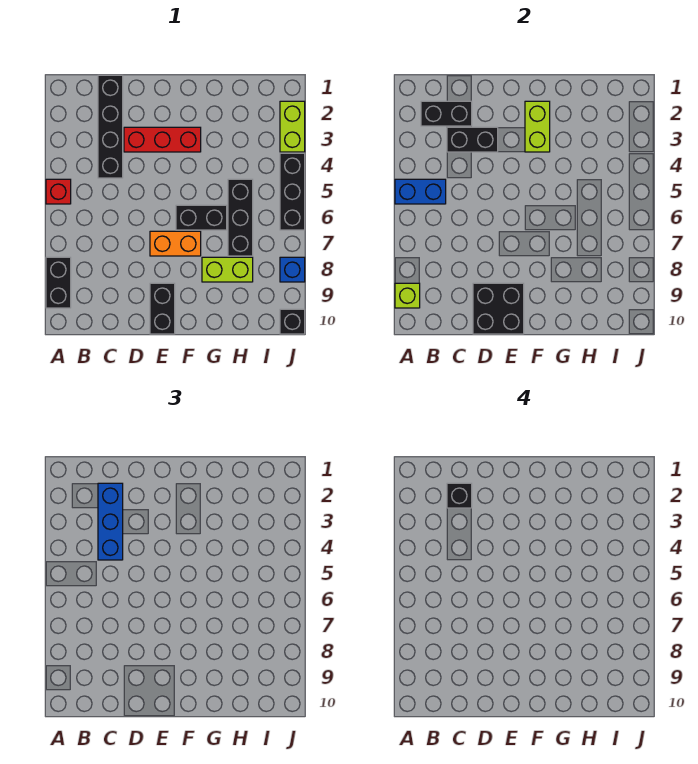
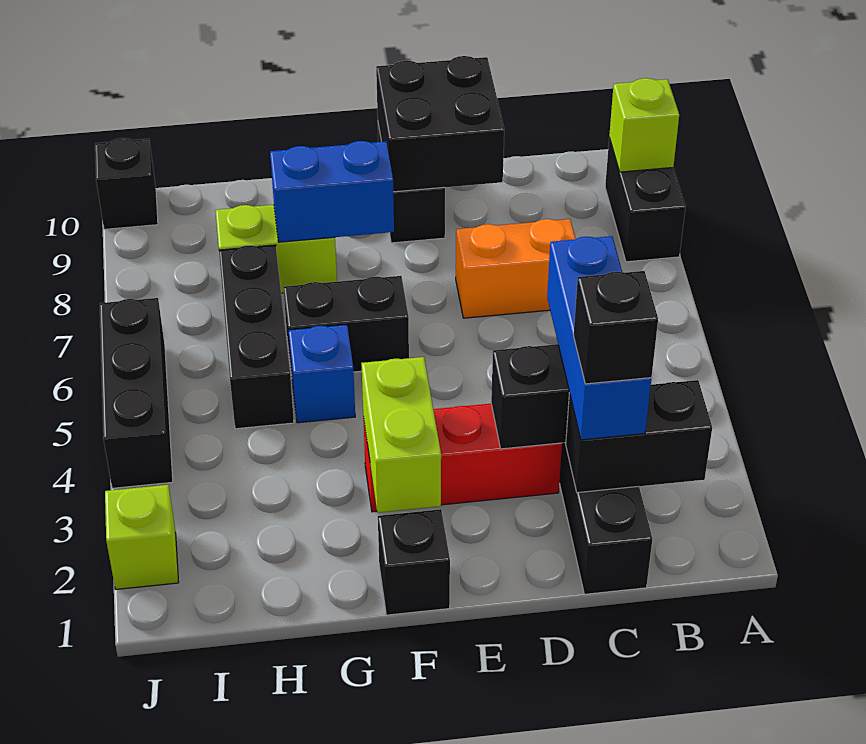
red brick A5 level 1 -> none
blue brick A5:B5 level 2 -> blue brick F8:G8 level 2
orange brick E7:F7 level 1 -> orange brick C7:D7 level 1
none -> black brick F1 level 1
lime brick J2:J3 level 1 -> lime brick J2 level 1
blue brick J8 level 1 -> blue brick G5 level 1

